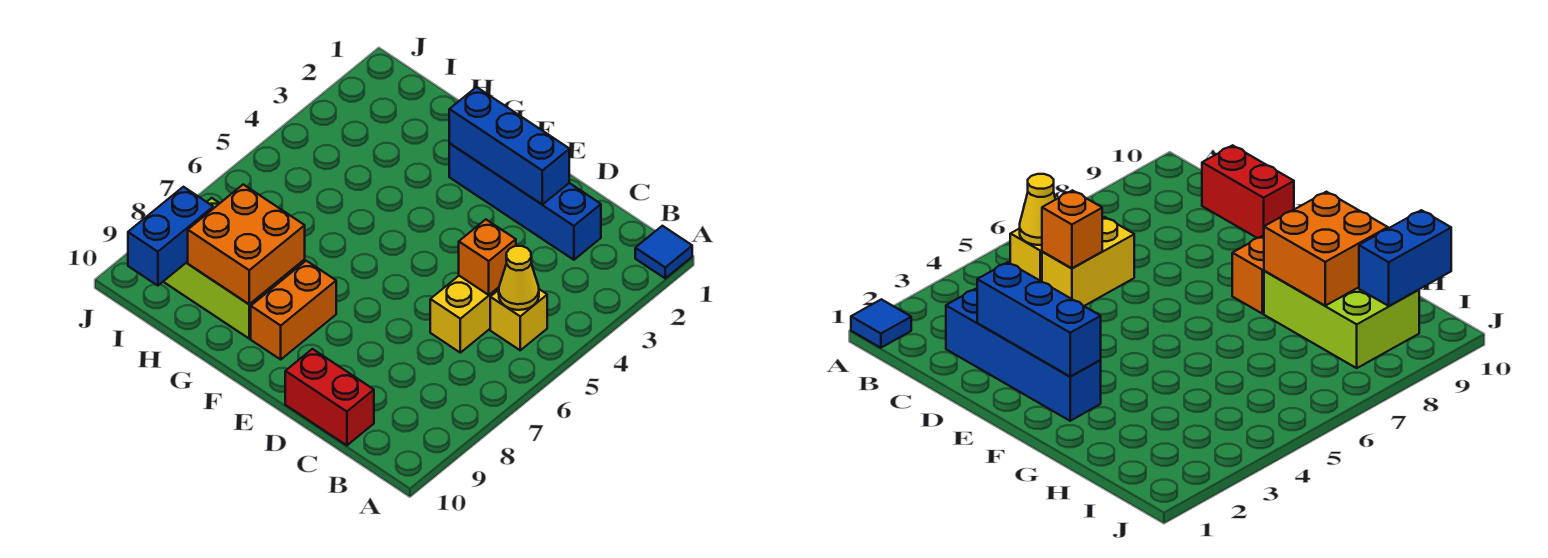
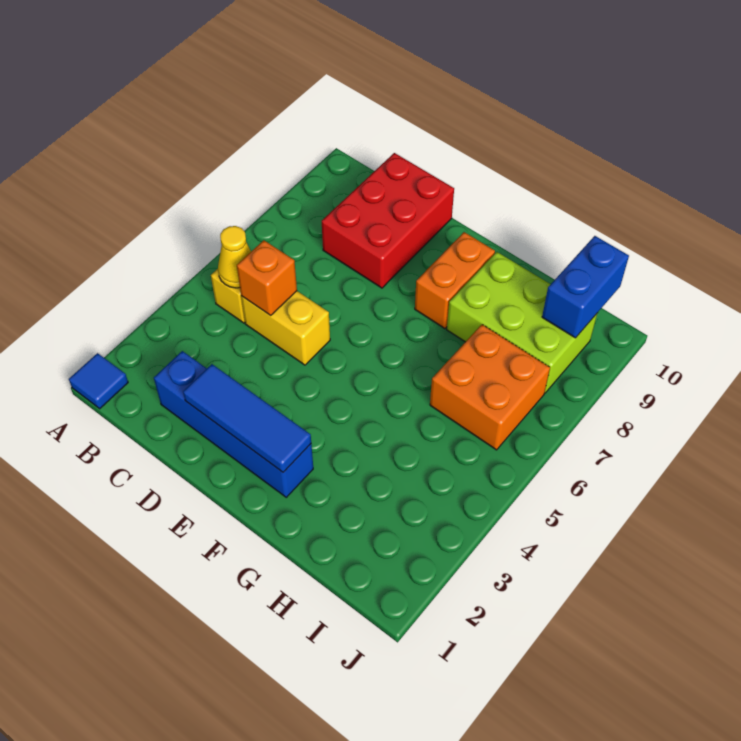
yellow brick C5:C6 level 1 -> yellow brick C5:D5 level 1
red brick C10:D10 level 1 -> red brick C8:D10 level 1
blue brick D2:F2 level 2 -> blue tile D2:F2 level 2
orange brick G8:H9 level 2 -> orange brick H6:I7 level 1

